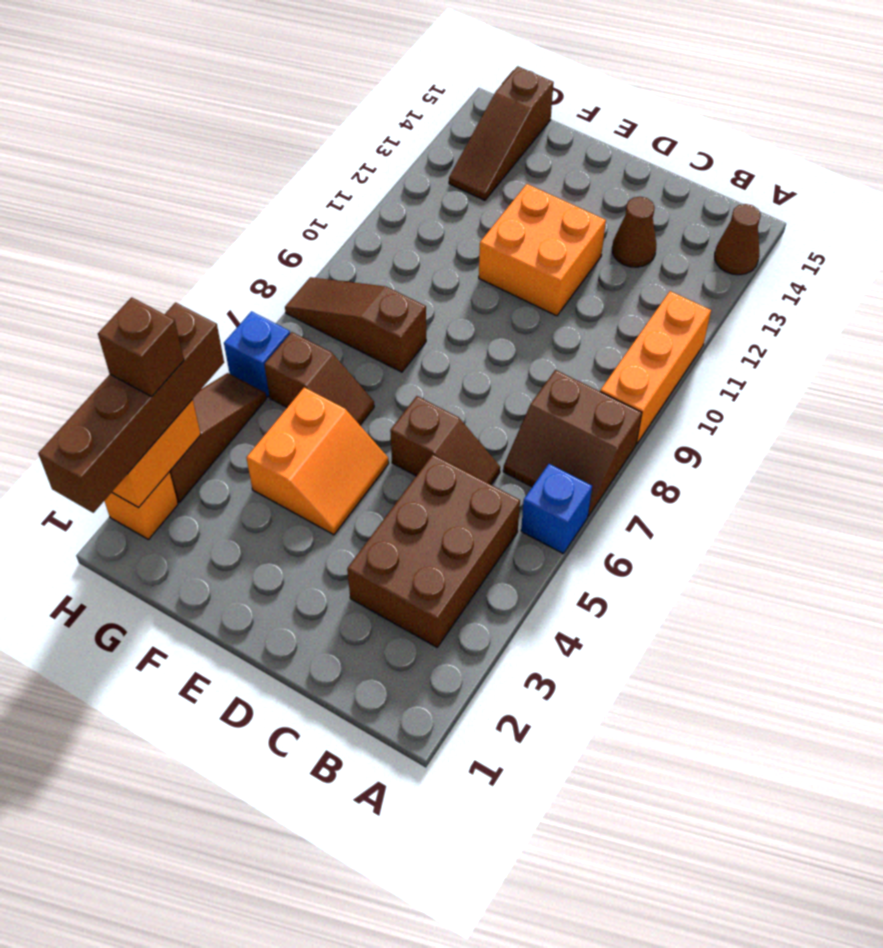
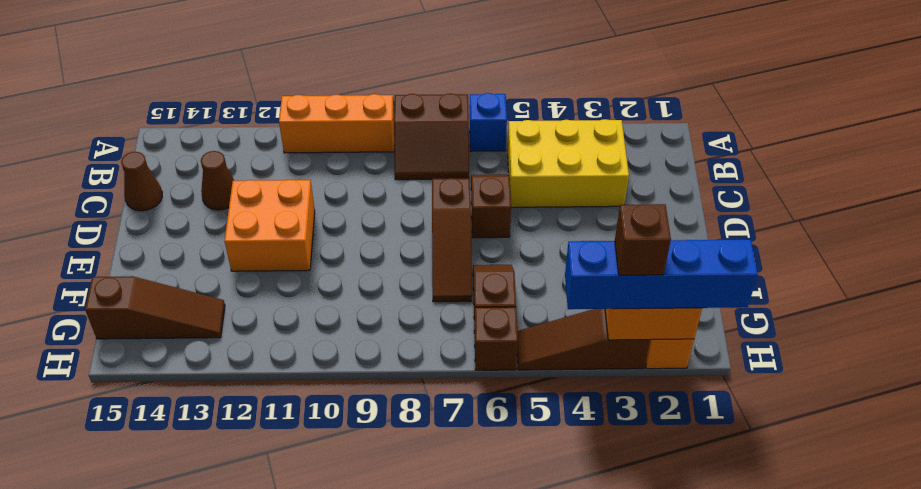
brown slope A7:B8 level 1 top 8 -> brown slope A7:B8 level 1 top A
brown cone A14 level 1 -> brown cone C15 level 1
brown brick B3:C5 level 1 -> yellow brick B3:C5 level 1
orange slope E4:F5 level 1 top F -> none
brown slope F8:H8 level 1 top F -> brown slope D7:F7 level 1 top D
brown brick H1:H4 level 3 -> blue brick H1:H4 level 3
blue brick H6 level 1 -> brown brick H6 level 1

